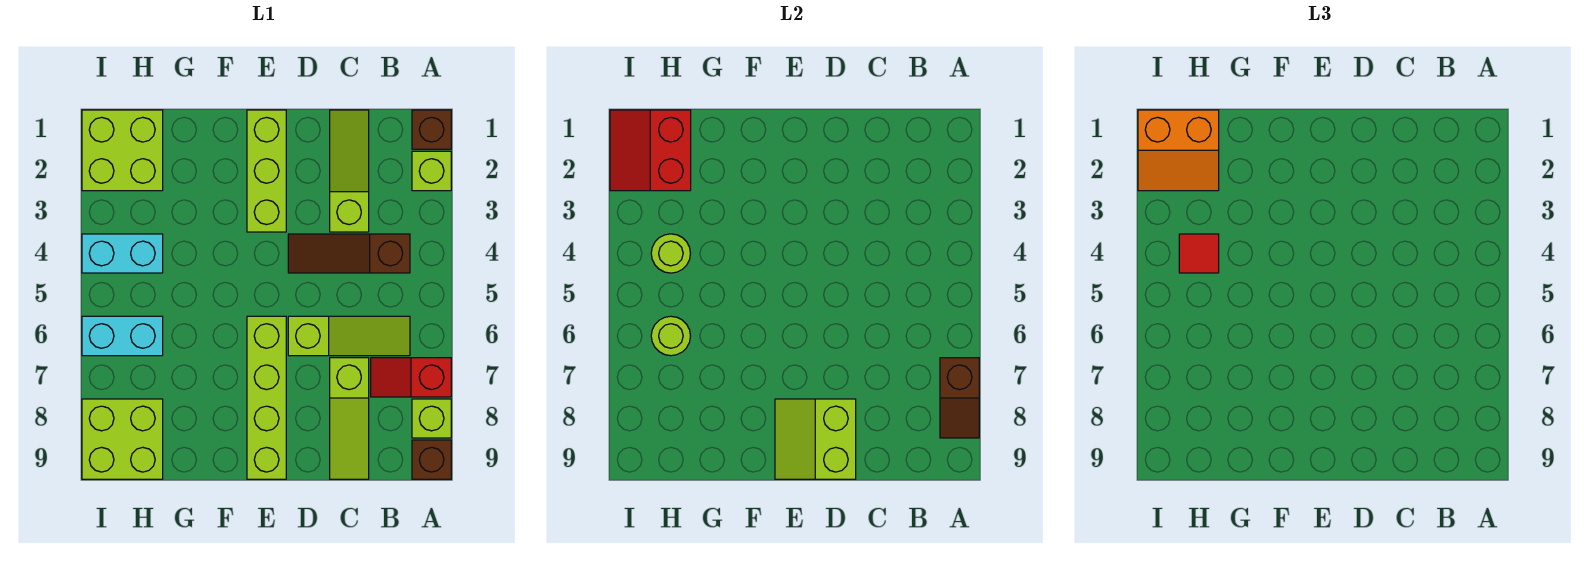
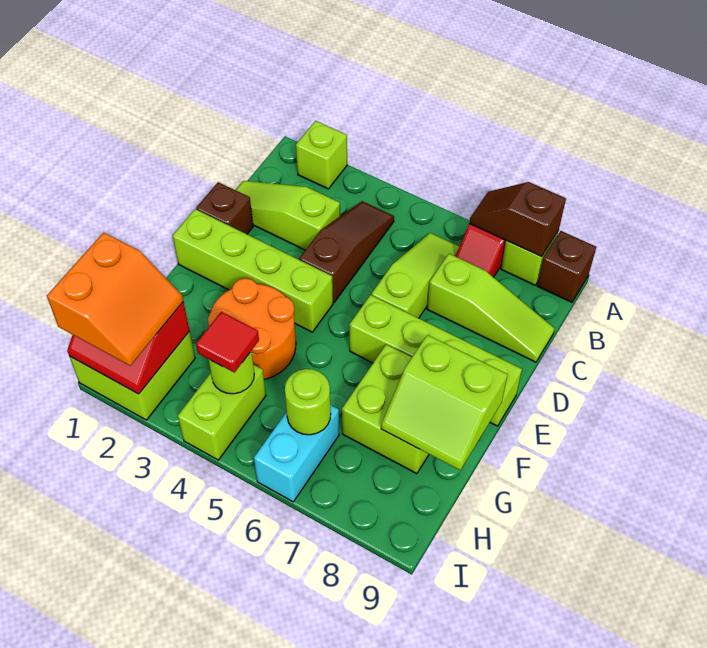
brown brick A1 level 1 -> brown brick D1 level 1
brown slope A7:A8 level 2 top 7 -> brown slope A7:A8 level 2 top 8
brown slope B4:D4 level 1 top B -> brown slope B4:D4 level 1 top D
lime slope D8:E9 level 2 top D -> lime slope F8:G9 level 2 top F
lime brick E1:E3 level 1 -> lime brick E1:E4 level 1
none -> orange round brick F3:G4 level 1
cyan brick H4:I4 level 1 -> lime brick H4:I4 level 1
lime brick H8:I9 level 1 -> lime brick F7:G8 level 1

